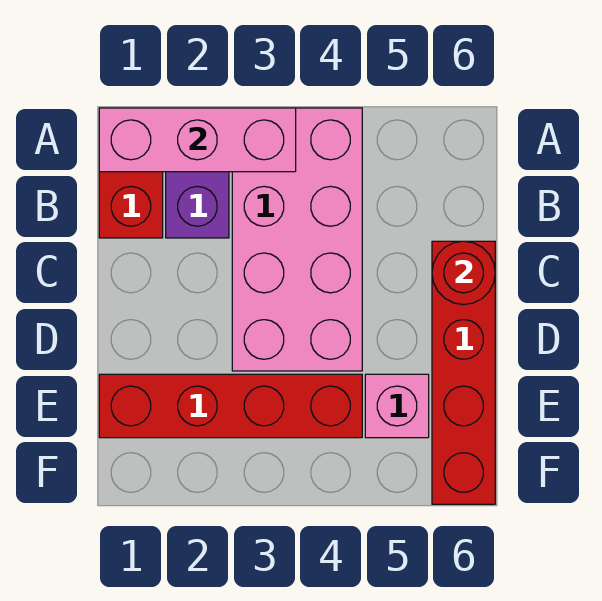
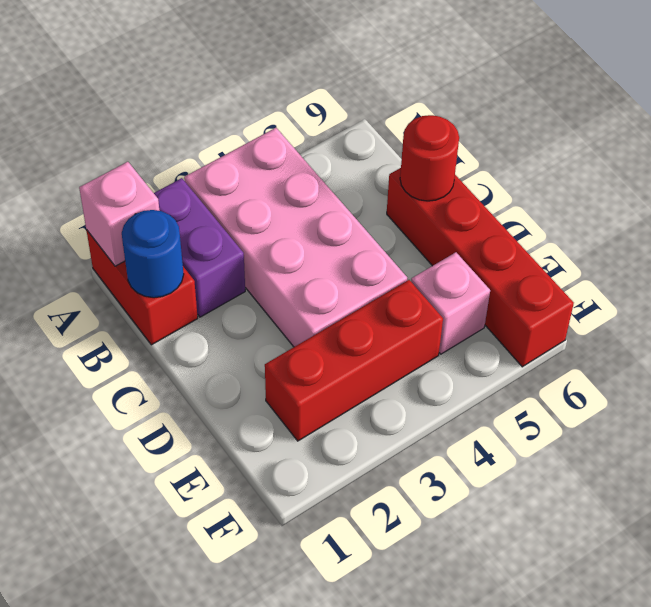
pink brick A1:A3 level 2 -> pink brick A1 level 2
none -> blue round brick B1 level 2
red brick E1:E4 level 1 -> red brick E2:E4 level 1

